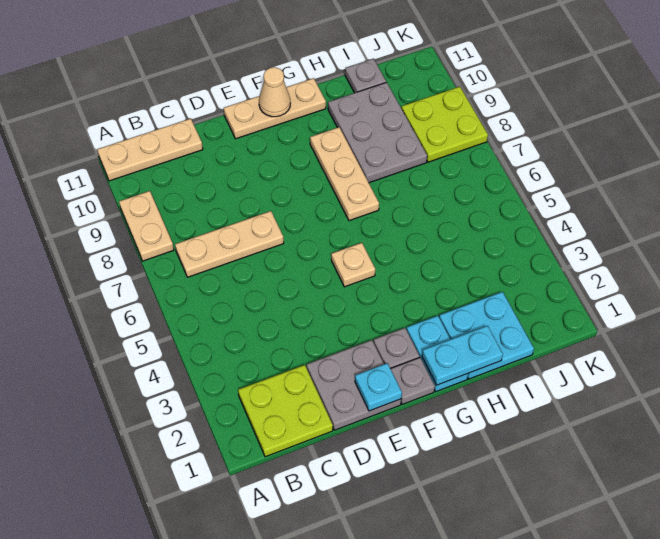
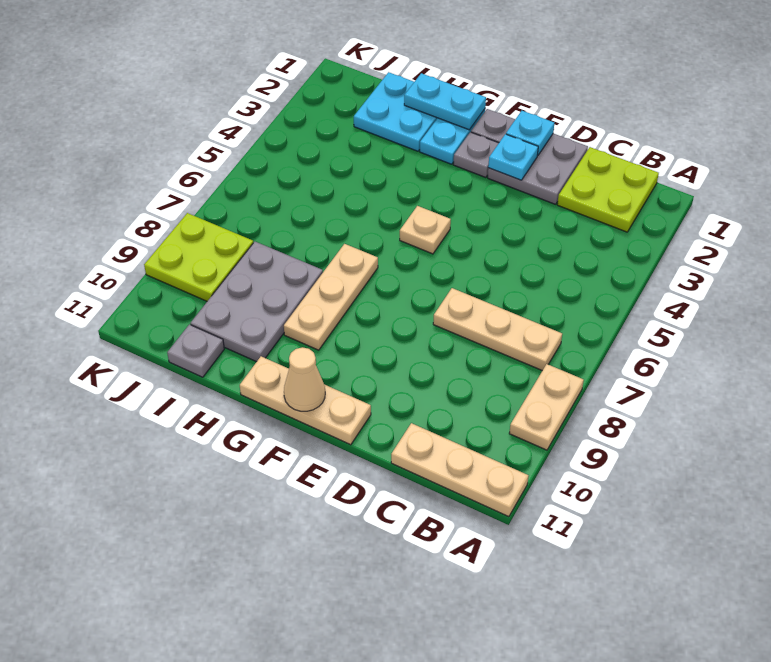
none -> cyan plate E2 level 2

